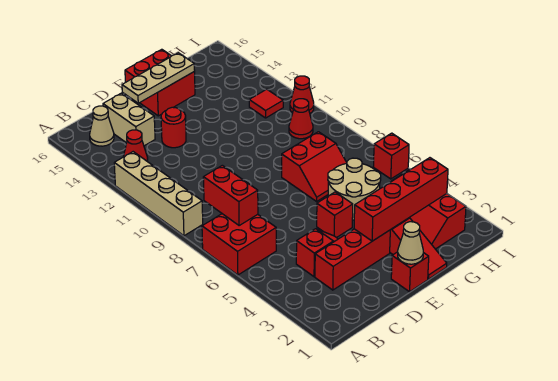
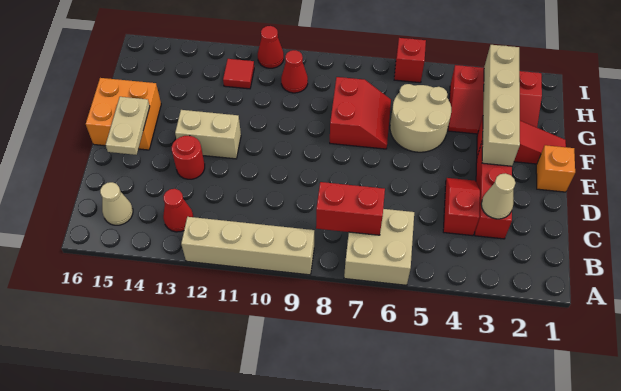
red brick A6:B7 level 1 -> tan brick A6:B7 level 1
tan brick C14:C15 level 1 -> tan brick E12:E13 level 1
tan plate D15:F15 level 2 -> tan plate D15:E15 level 2
red brick E1 level 1 -> orange brick E1 level 1
tan cone E1 level 2 -> tan cone C3 level 2
red brick E3:H3 level 2 -> tan brick E3:H3 level 2
red brick E5 level 1 -> none
red brick E15:F16 level 1 -> orange brick E15:F16 level 1

